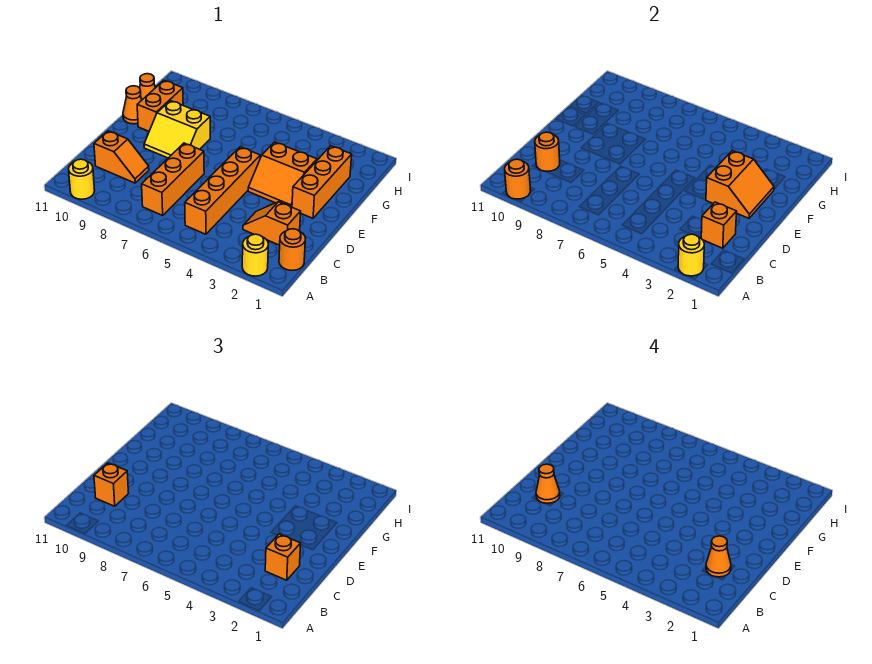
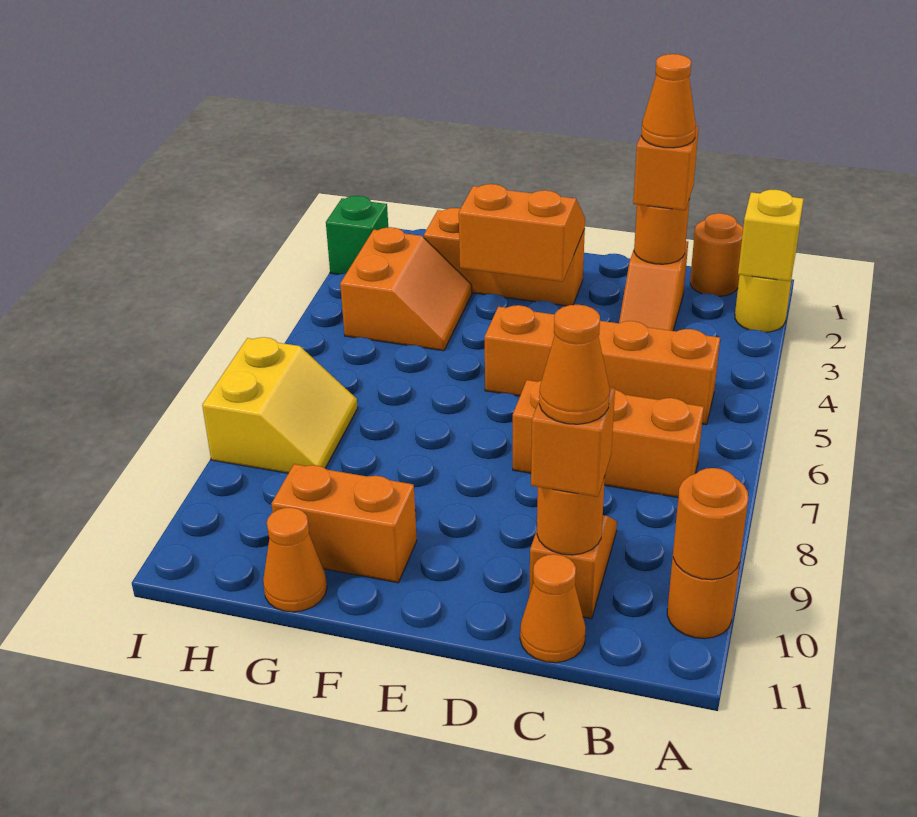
yellow round brick A2 level 2 -> yellow brick A2 level 2
yellow round brick A10 level 1 -> orange round brick A10 level 1
orange brick C2 level 2 -> orange round brick C2 level 2
orange slope E3:F4 level 1 top F -> orange slope G3:H4 level 1 top H
yellow slope E8:F9 level 1 top F -> yellow slope H7:I8 level 1 top I
orange cone F11 level 1 -> orange cone C11 level 1
none -> green brick I2 level 1

